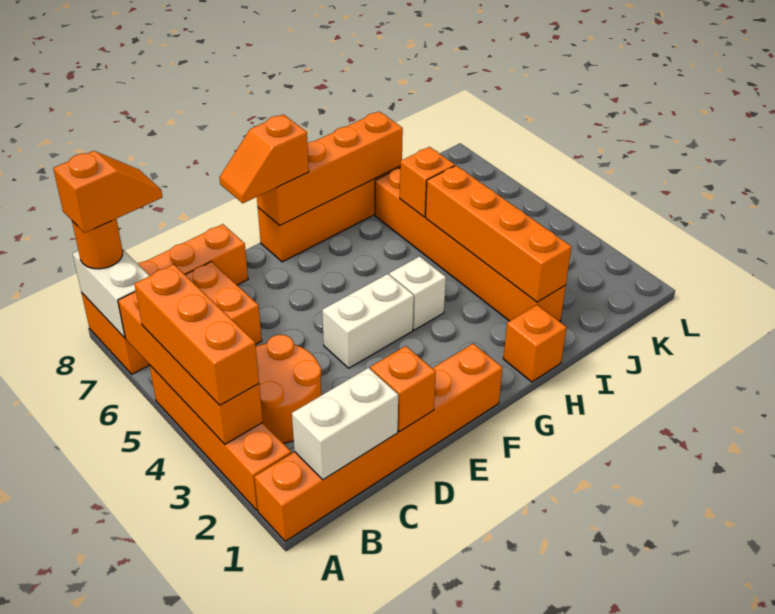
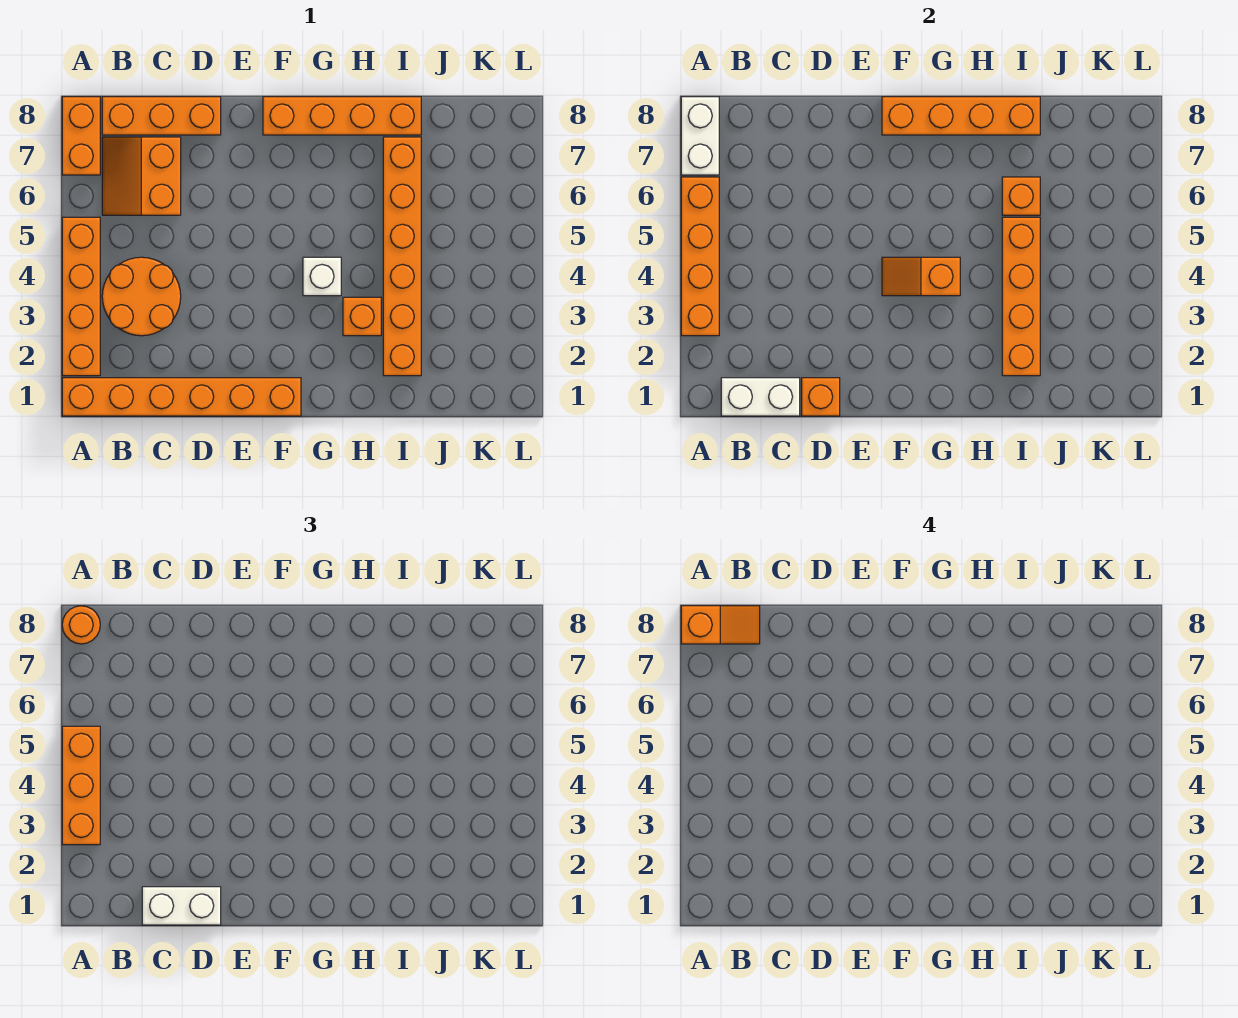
white brick E4:F4 level 1 -> white brick C1:D1 level 3
orange slope E8:F8 level 3 top F -> orange slope F4:G4 level 2 top G
orange brick H1 level 1 -> orange brick H3 level 1

